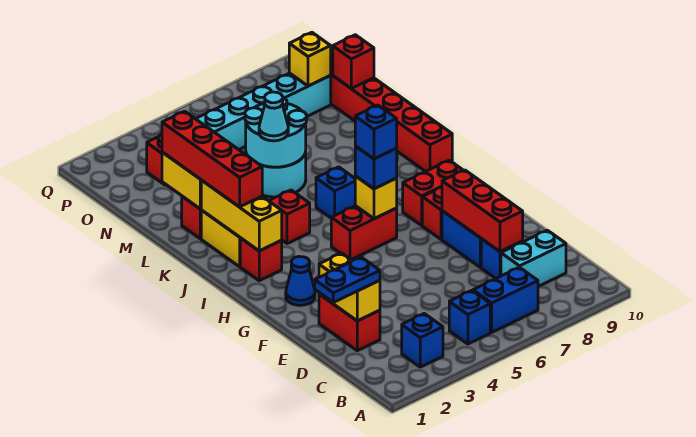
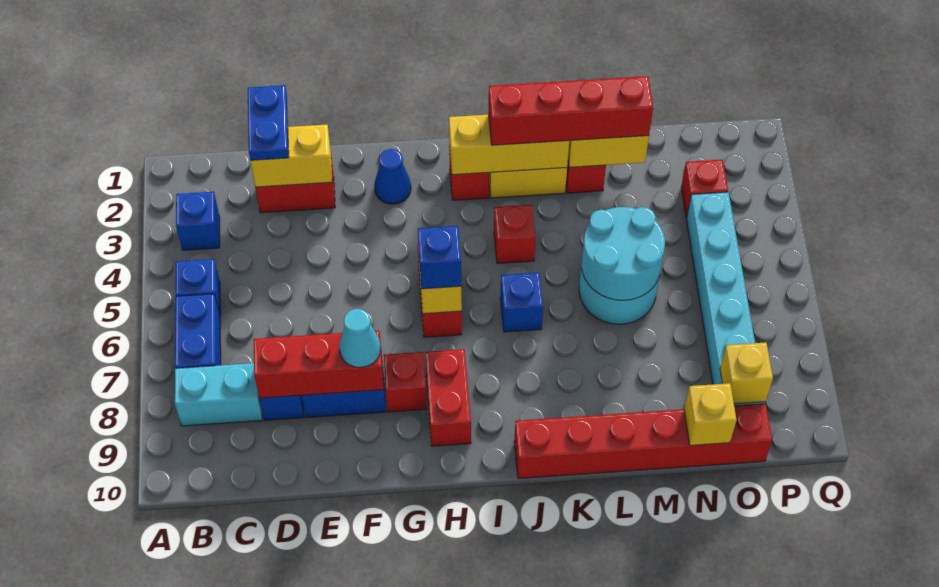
cyan brick C8:C9 level 1 -> cyan brick B8:C8 level 1
blue brick H6 level 4 -> none
cyan cone L5 level 3 -> cyan cone F8 level 3
red brick N10 level 2 -> yellow brick N10 level 2

